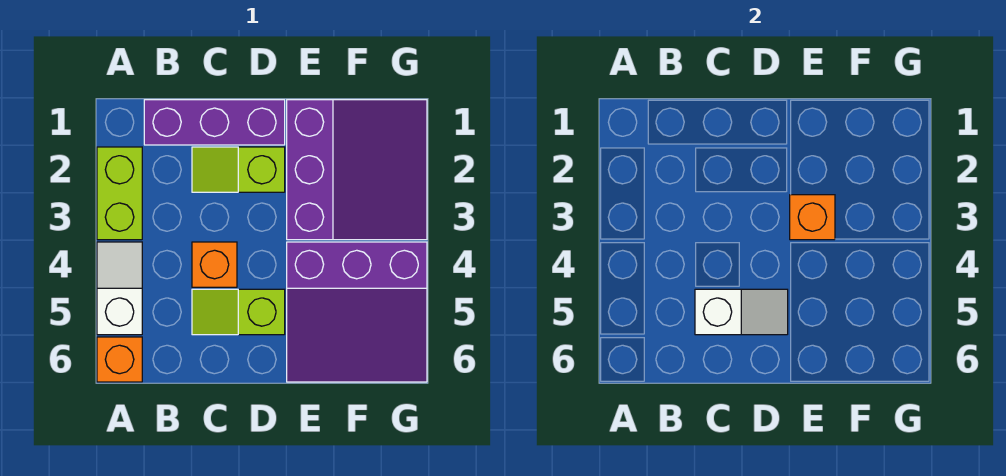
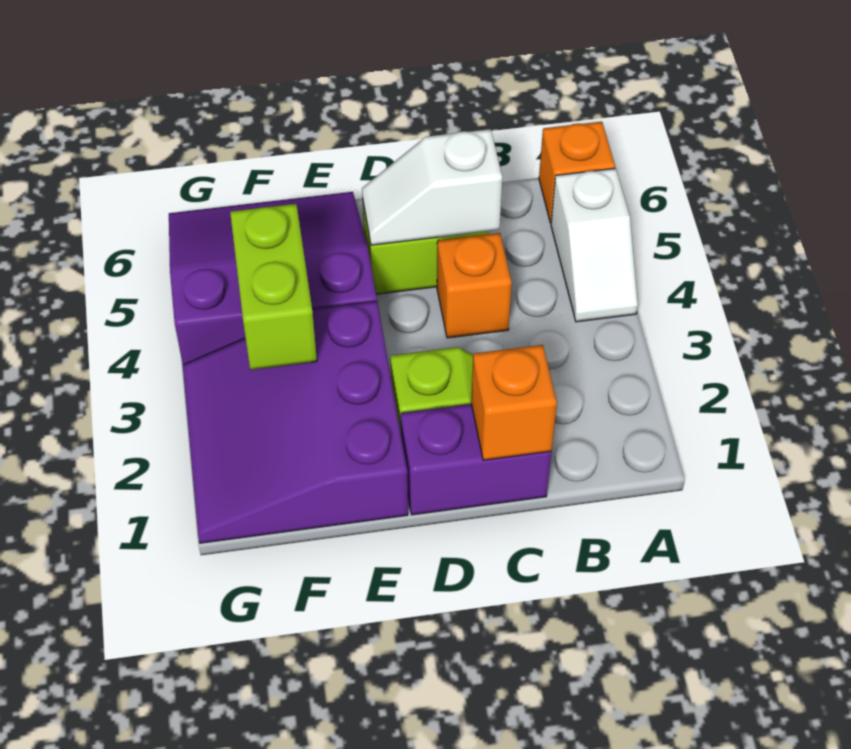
lime brick A2:A3 level 1 -> lime brick F3:F4 level 2
purple brick B1:D1 level 1 -> purple brick C1:D1 level 1
orange brick E3 level 2 -> orange brick C1 level 2

